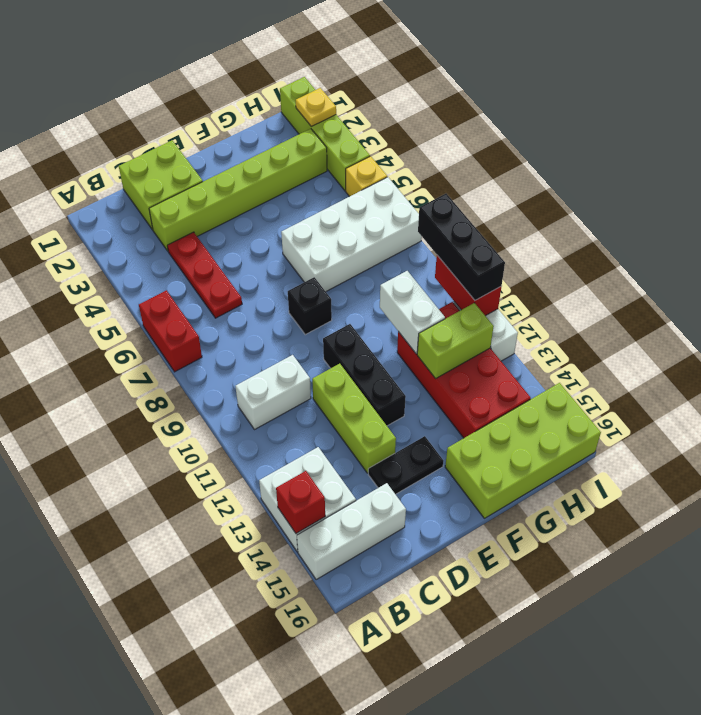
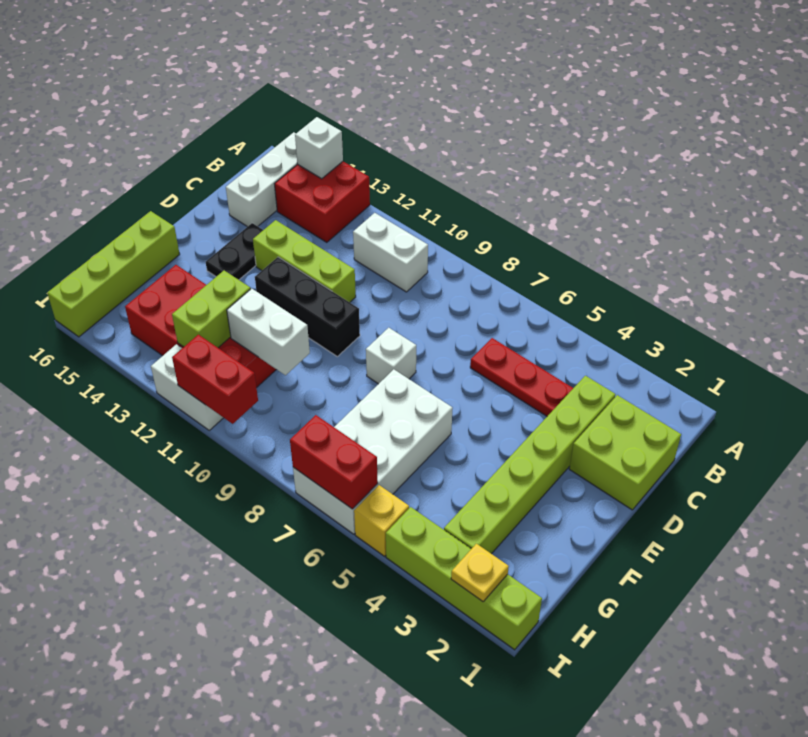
red brick A6:A7 level 1 -> red brick I6:I7 level 2
white brick A13:B14 level 1 -> red brick A13:B14 level 1
red brick A14 level 2 -> white brick A14 level 2
white brick B10:C10 level 1 -> white brick B10:B11 level 1
black brick E8 level 1 -> white brick E8 level 1
lime brick F15:I16 level 1 -> lime brick F16:I16 level 1
black brick I9:I11 level 3 -> none

